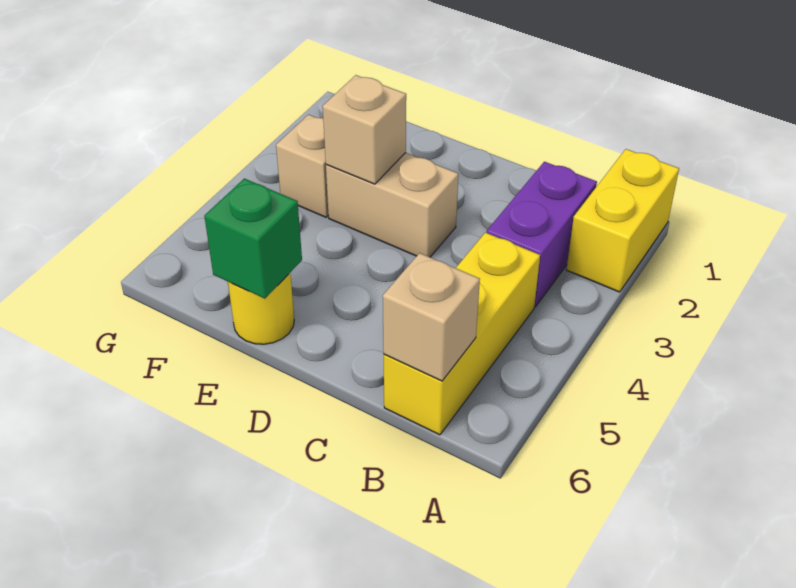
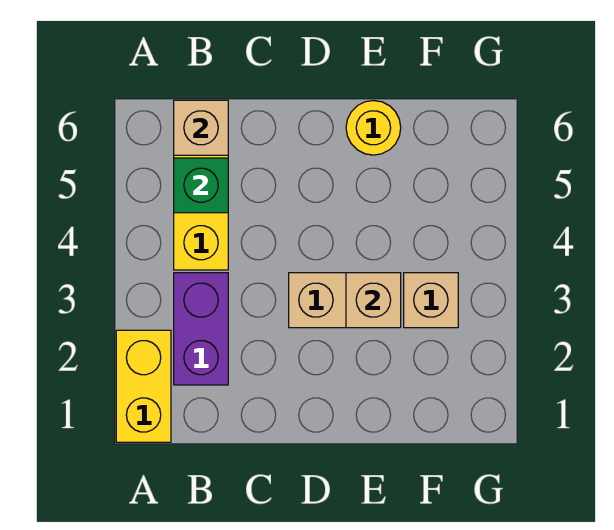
green brick E6 level 2 -> green brick B5 level 2

